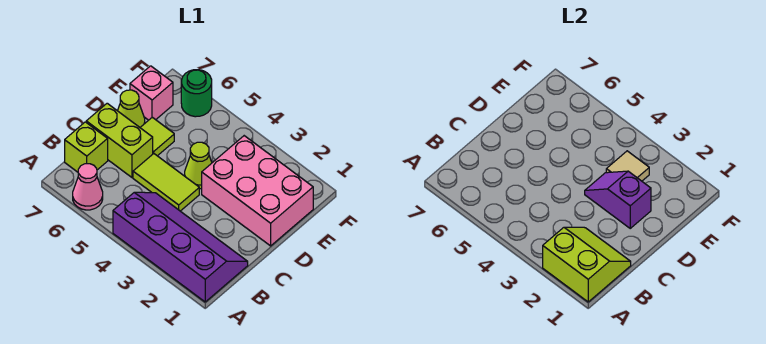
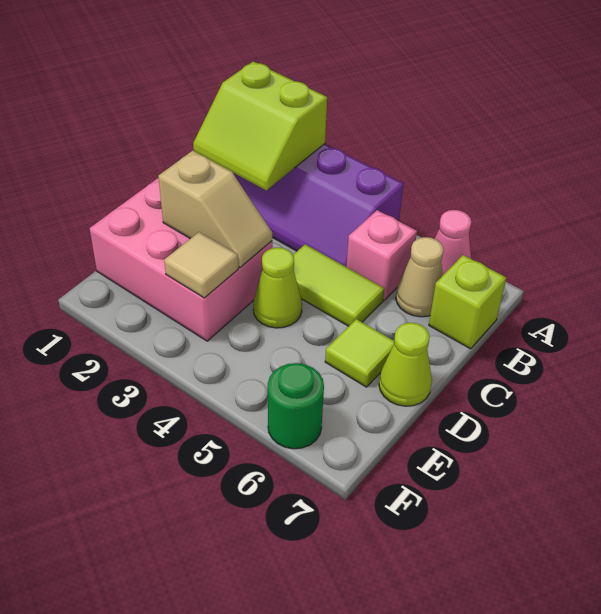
none -> tan cone B6 level 1
lime brick C6:C7 level 1 -> none
purple slope D2:D3 level 2 top 2 -> tan slope D2:D3 level 2 top 2
pink brick E7 level 1 -> pink brick B5 level 1

